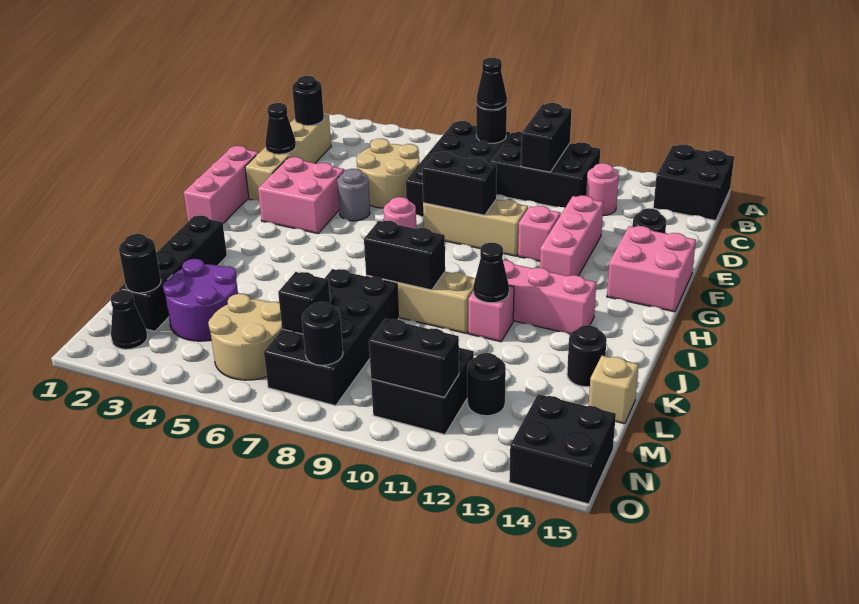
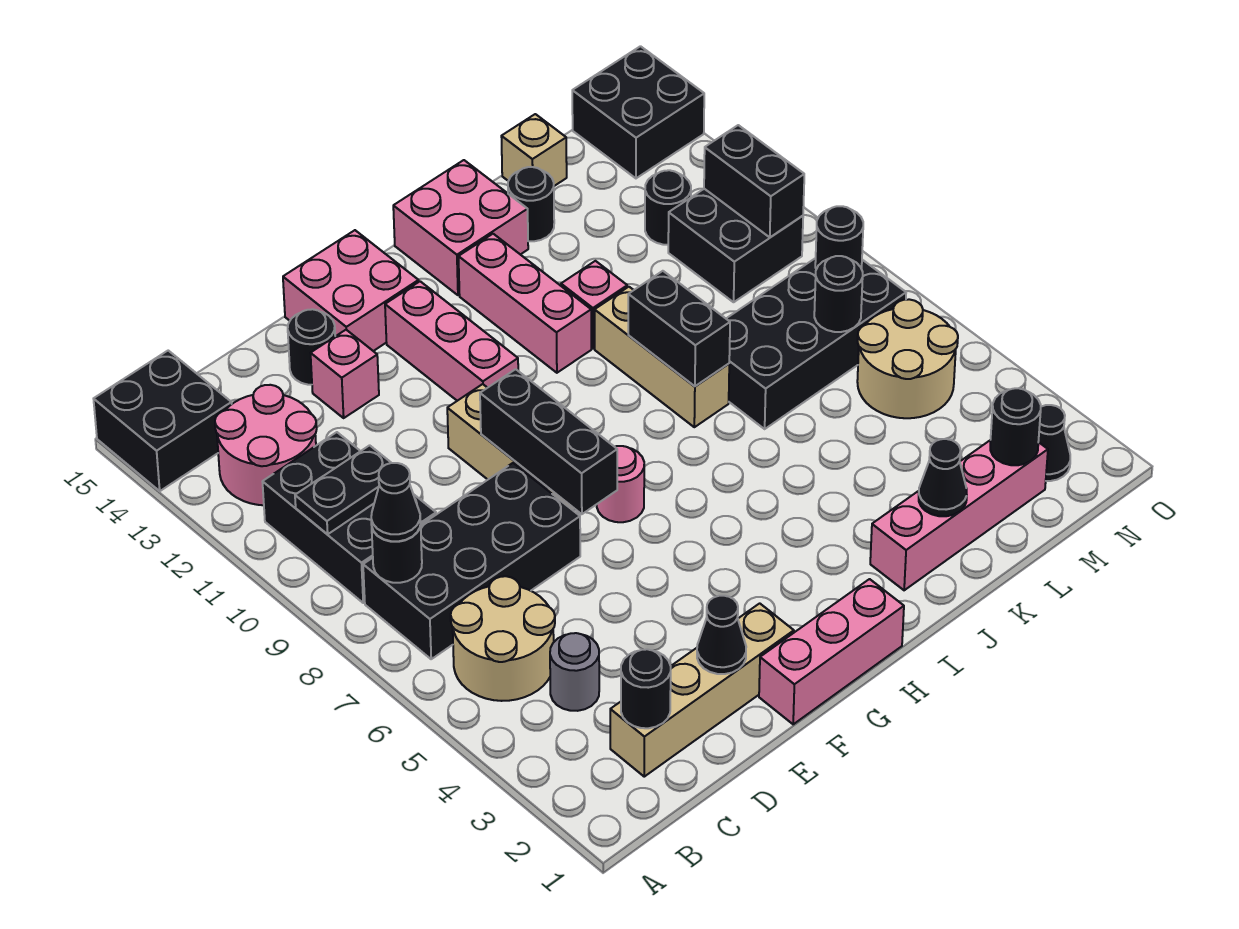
black brick B10:C10 level 2 -> black plate B10:C10 level 2
pink round brick C12 level 1 -> pink round brick B12:C13 level 1
tan round brick D5:E6 level 1 -> tan round brick B5:C6 level 1
pink brick E12:G12 level 1 -> pink brick G11:G13 level 1
pink brick F3:G4 level 1 -> pink brick I14:J15 level 1
grey round brick F5 level 1 -> grey round brick C4 level 1
black brick F8:F9 level 2 -> black brick F7:F9 level 2
pink brick F11 level 1 -> pink brick E13 level 1
black brick J2:M2 level 1 -> pink brick J2:M2 level 1
black cone J11 level 2 -> black cone K2 level 2
purple round brick L3:M4 level 1 -> none
black brick M7 level 2 -> black round brick M7 level 2

